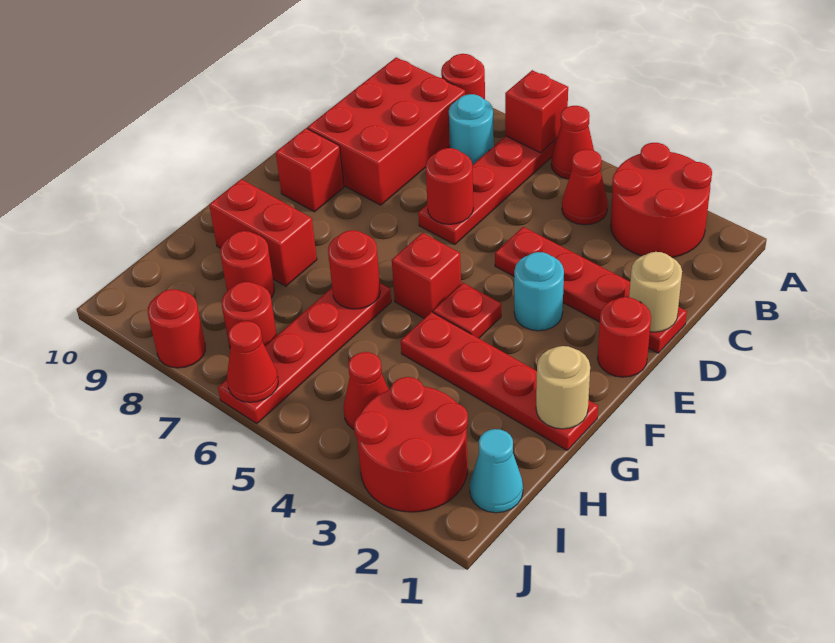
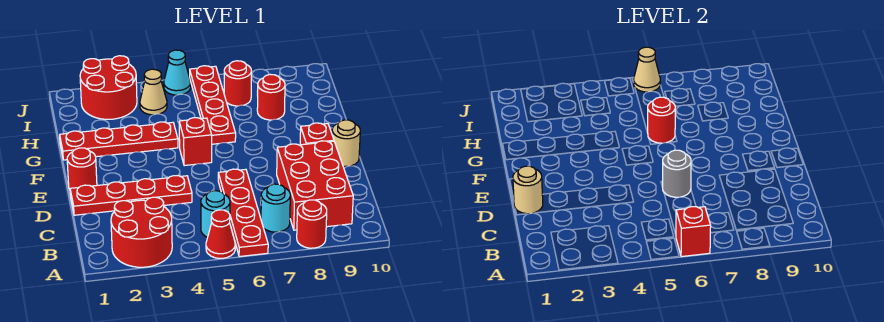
red cone B4 level 1 -> none
red round brick D6 level 2 -> grey round brick D6 level 2
cyan round brick E3 level 1 -> cyan round brick B5 level 1
red plate F4 level 1 -> none
tan round brick G1 level 2 -> tan round brick E10 level 1
red brick G8:G9 level 1 -> none
cyan cone I1 level 1 -> cyan cone J5 level 1
red cone I4 level 1 -> tan cone I4 level 1
red cone J6 level 2 -> tan cone J6 level 2
red round brick J8 level 1 -> none

